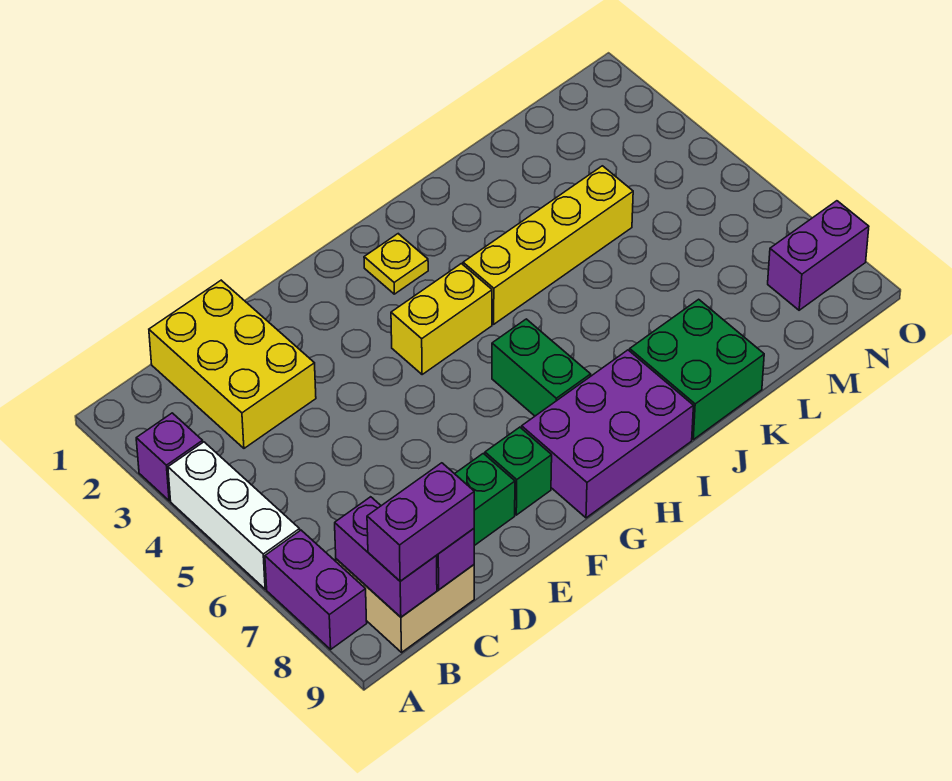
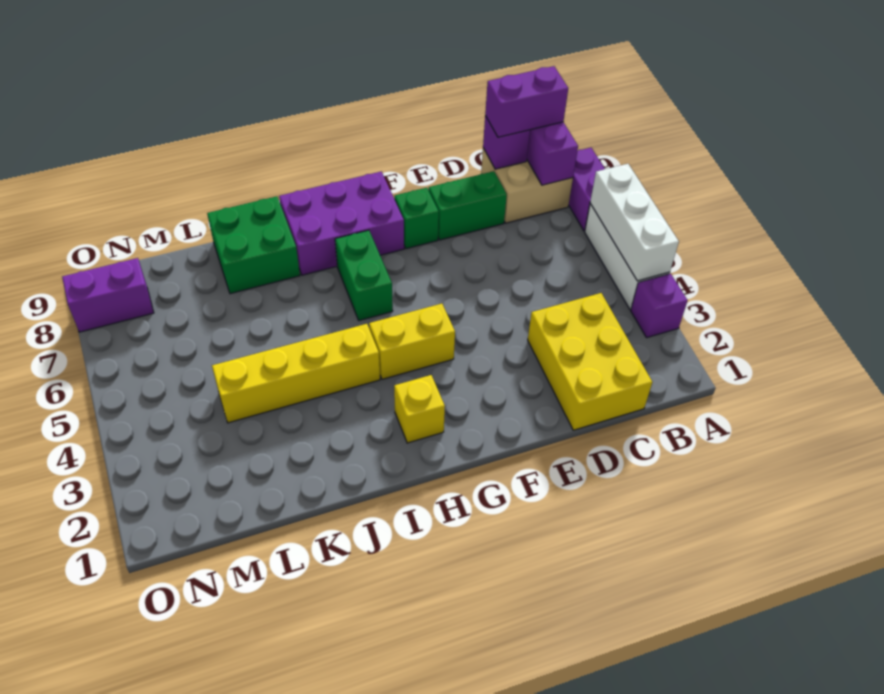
none -> white brick A4:A6 level 2
yellow plate H2 level 1 -> yellow brick H2 level 1

